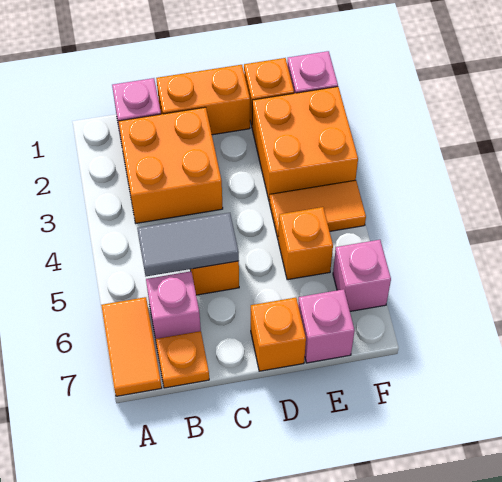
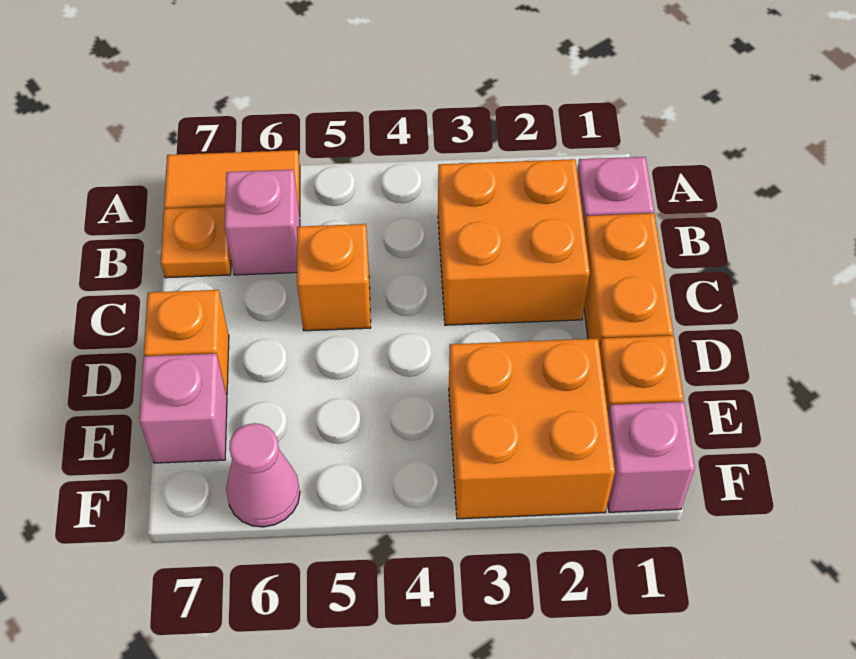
grey tile B5:C5 level 2 -> none
orange tile E4:F4 level 1 -> none
orange brick E5 level 1 -> none
pink brick F6 level 1 -> pink cone F6 level 1

